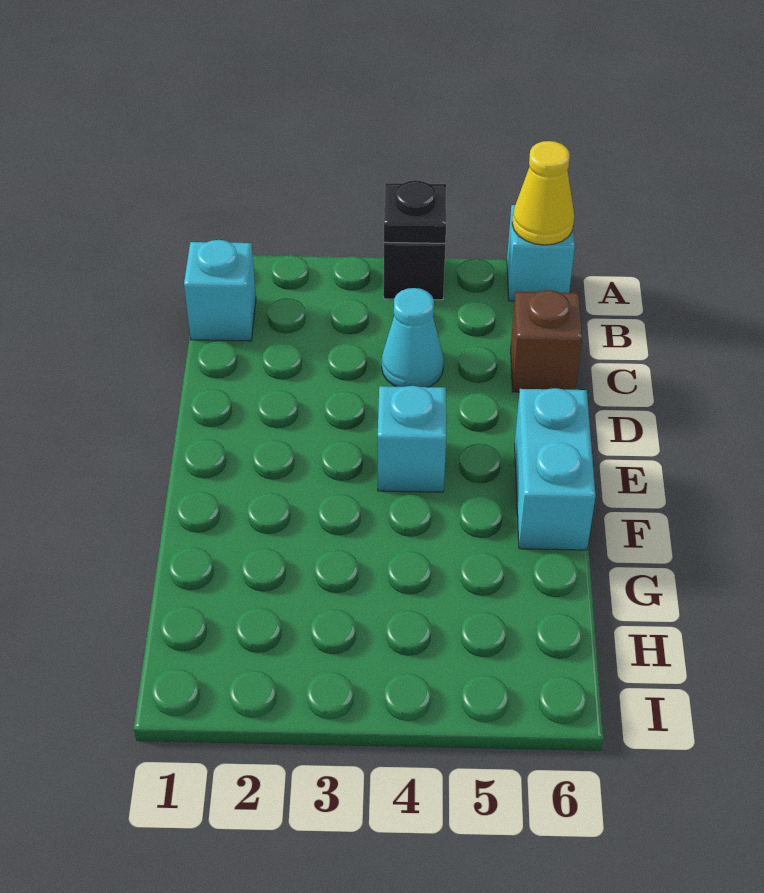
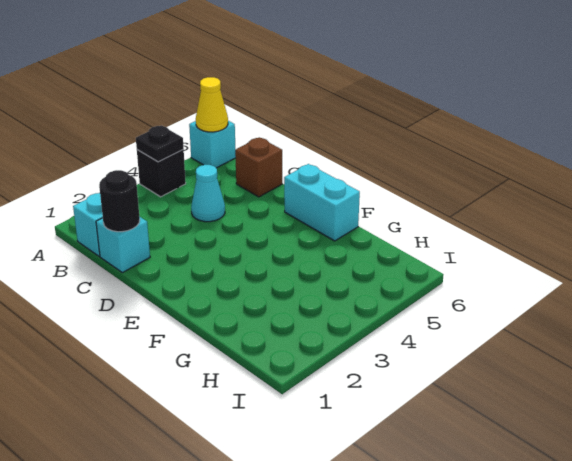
none -> black round brick C1 level 2
cyan brick E4 level 1 -> cyan brick C1 level 1

